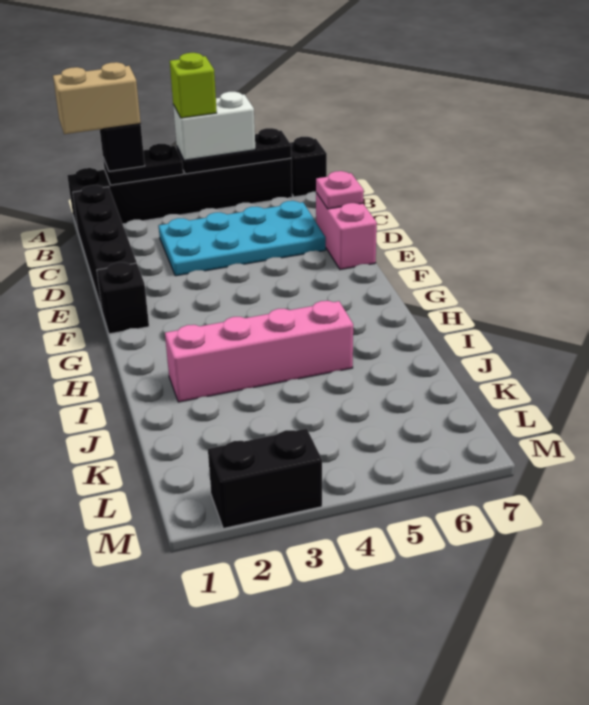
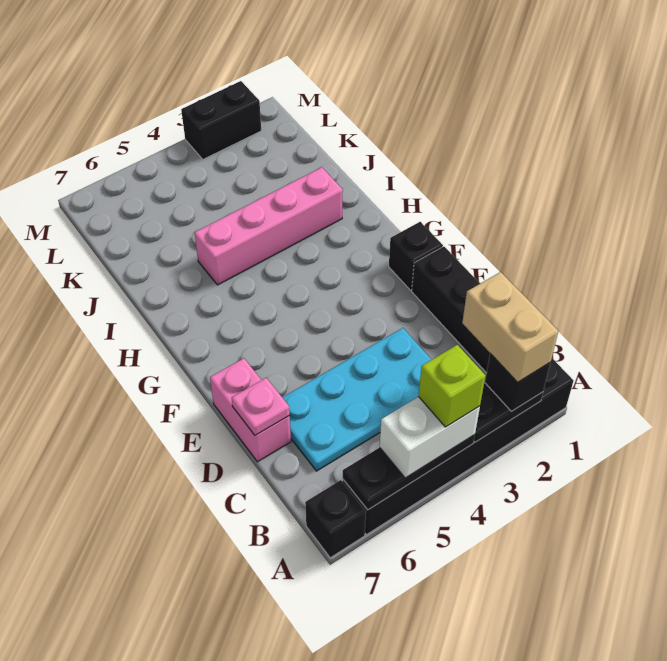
tan brick A1:A2 level 4 -> tan brick A2:B2 level 4

